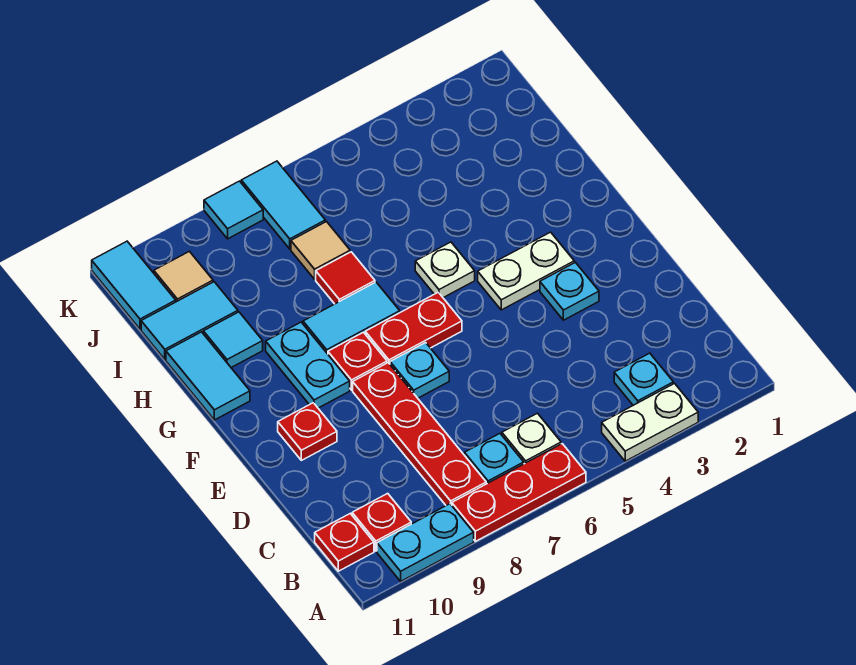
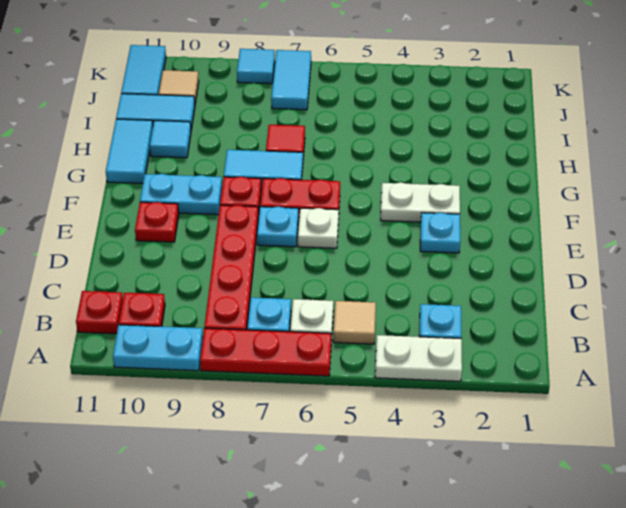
cyan plate F9:G9 level 1 -> cyan plate F9:F10 level 1
white plate G5 level 1 -> white plate E6 level 1
tan tile I7 level 1 -> tan tile B5 level 1

